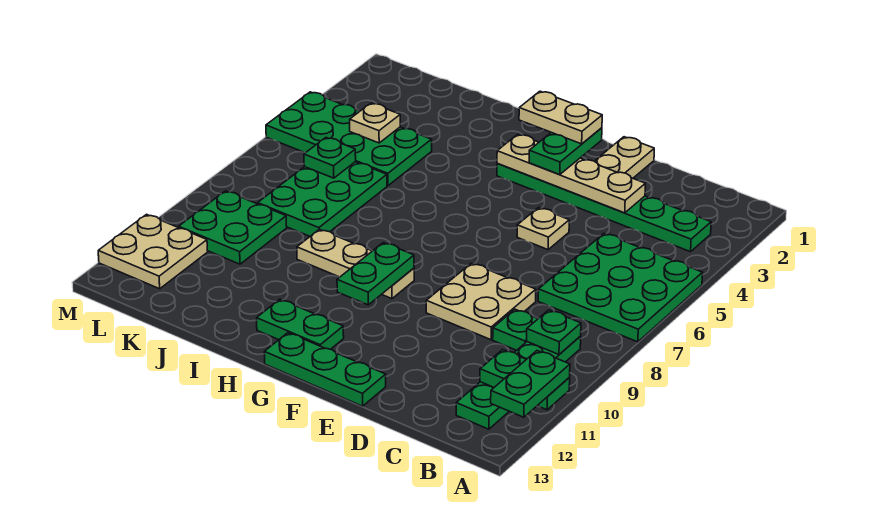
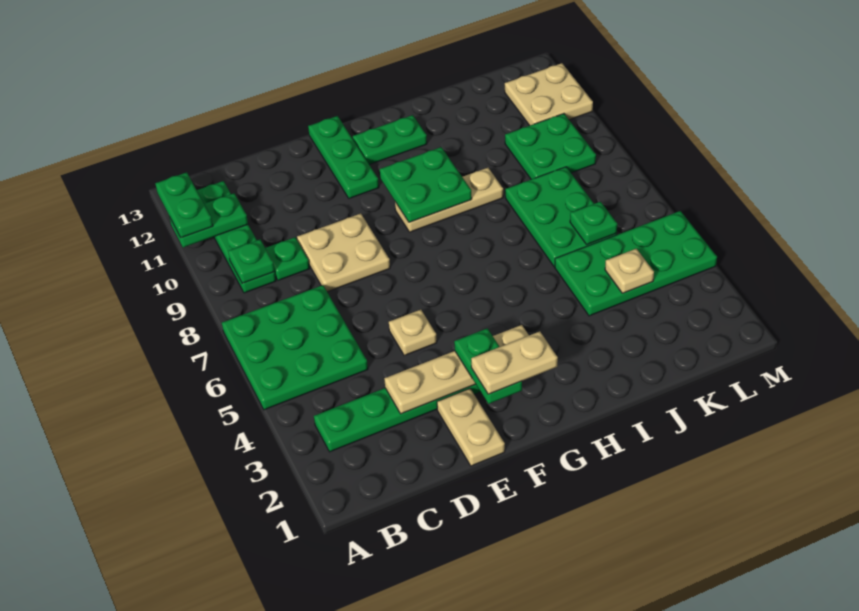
green plate E13:G13 level 1 -> green plate F11:F13 level 1
green plate G9:G10 level 2 -> green plate G9:H10 level 2

